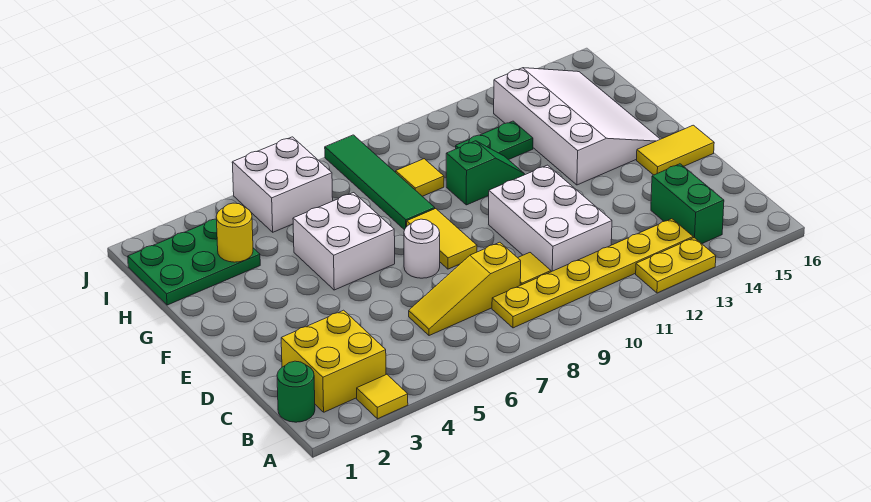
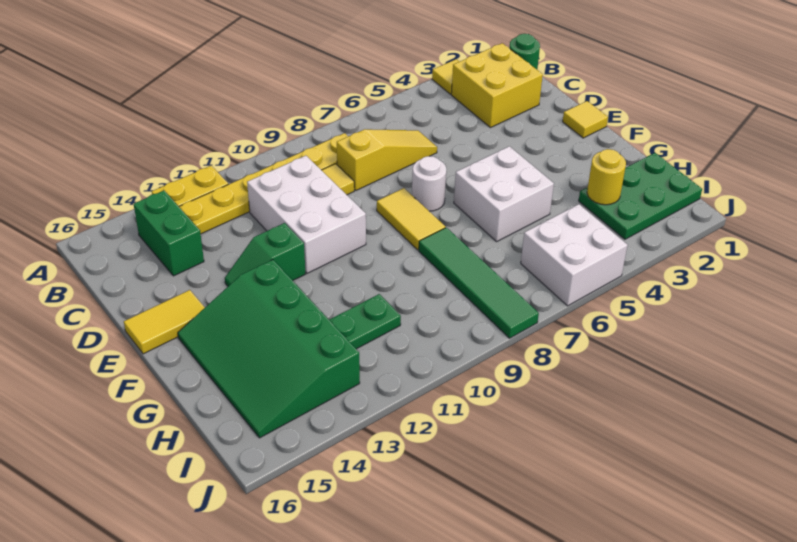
white slope F13:I15 level 1 top 13 -> green slope F13:I15 level 1 top 13
green slope G10:G11 level 1 top 10 -> green slope E12:E13 level 1 top 12
yellow tile H9 level 1 -> yellow tile E1 level 1

